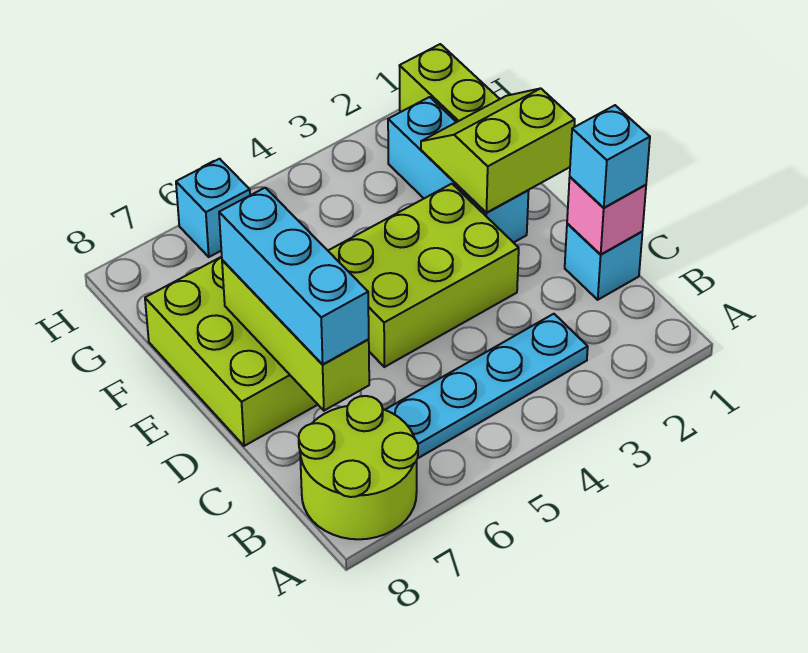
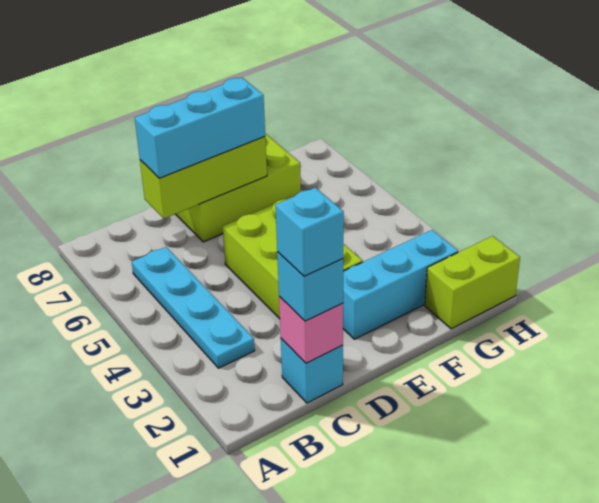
lime round brick A7:B8 level 1 -> none
lime slope E1:F2 level 2 top E -> none
cyan brick H6 level 1 -> cyan brick C1 level 4

